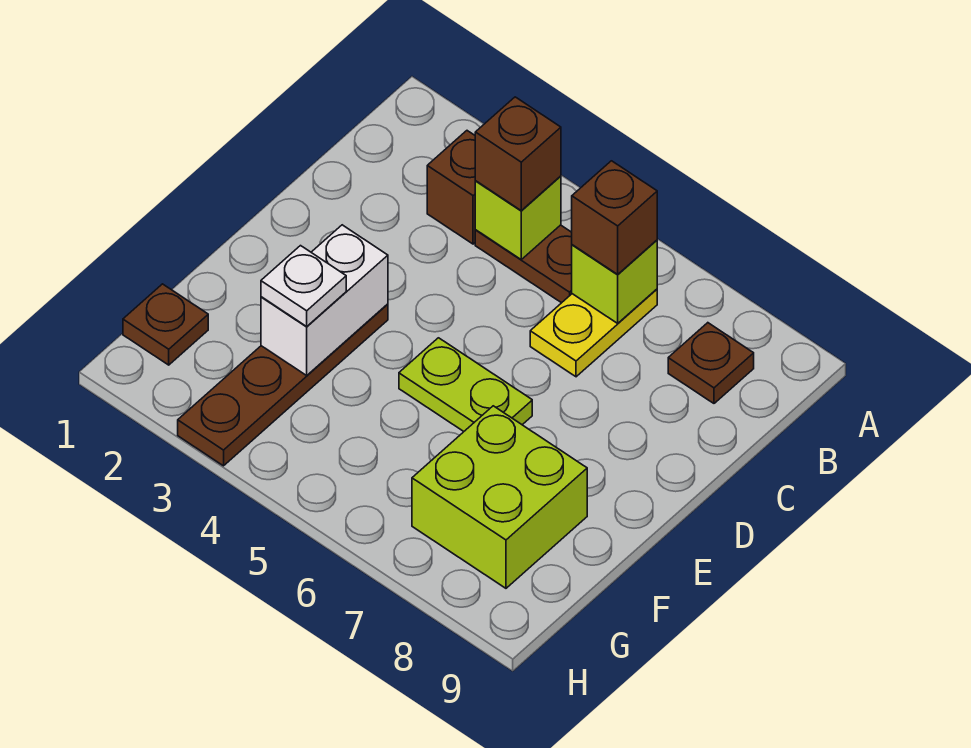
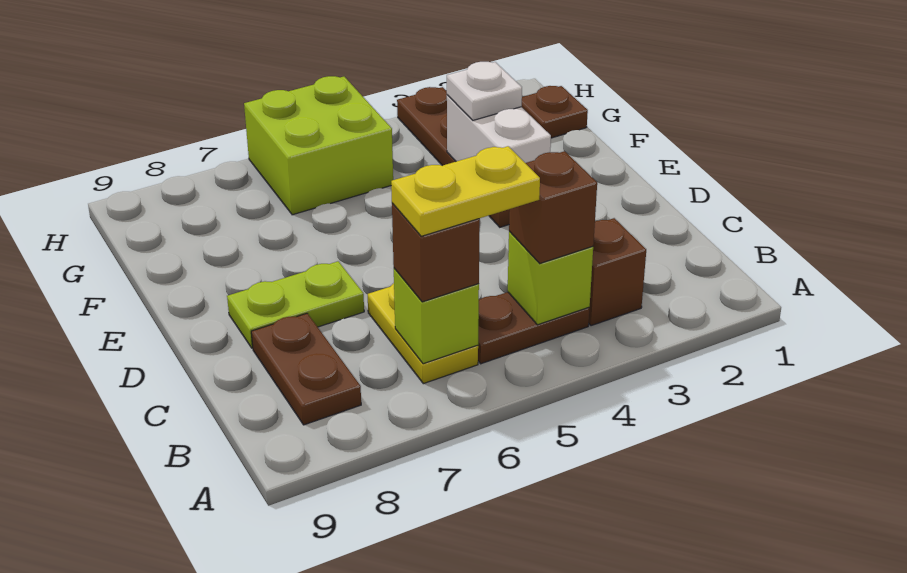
none -> yellow plate B5:B6 level 4
brown plate B8 level 1 -> brown plate B8:C8 level 1
lime plate E5:E6 level 1 -> lime plate D7:D8 level 1
lime brick F7:G8 level 1 -> lime brick G5:H6 level 1

